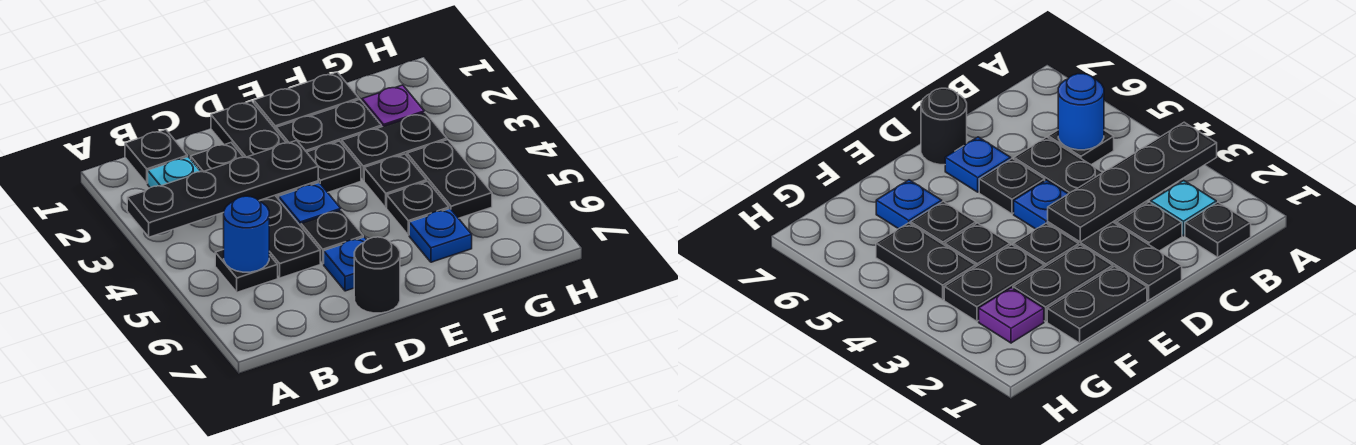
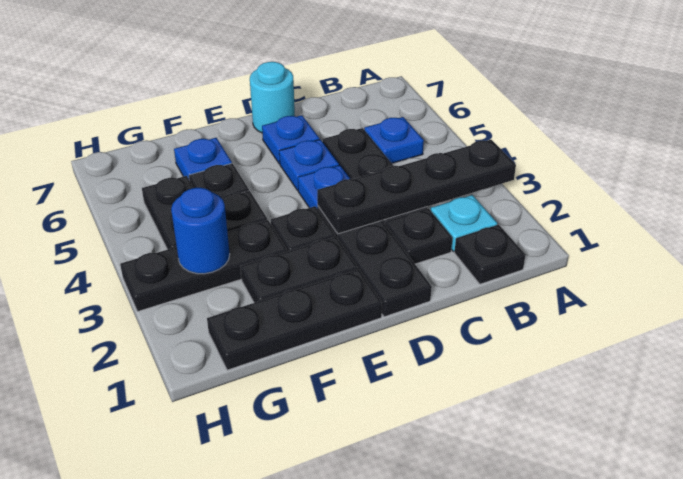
black plate B5 level 1 -> blue plate B5 level 1
blue round brick B5 level 2 -> blue round brick G3 level 2
black plate D5 level 1 -> blue plate D5 level 1
black round brick D7 level 1 -> cyan round brick D7 level 1
black plate E1:F1 level 1 -> black plate E1:G1 level 1
black plate F3:G3 level 1 -> black plate F3:H3 level 1
purple plate G2 level 1 -> none

